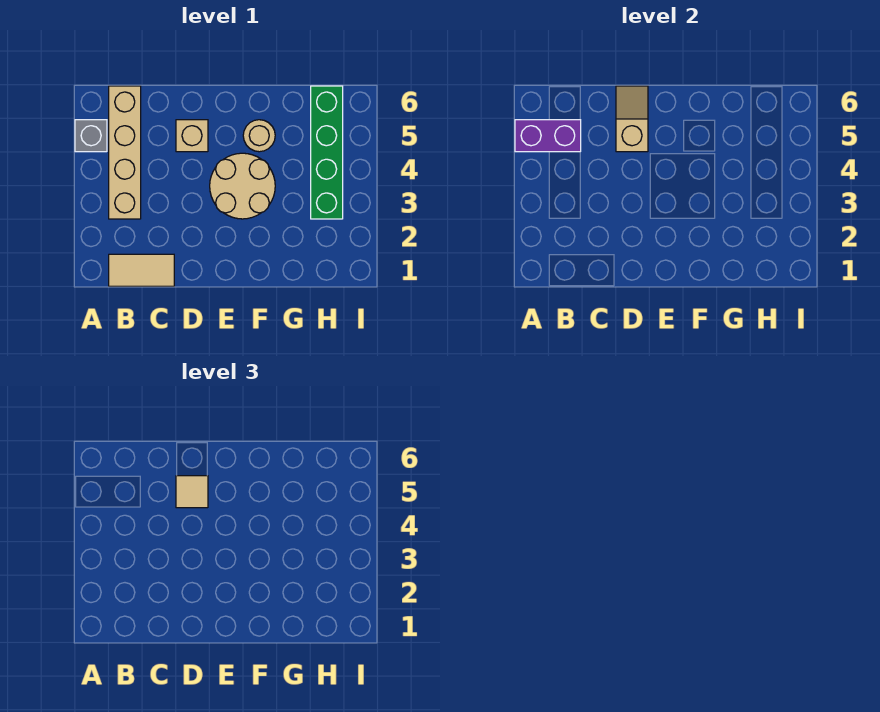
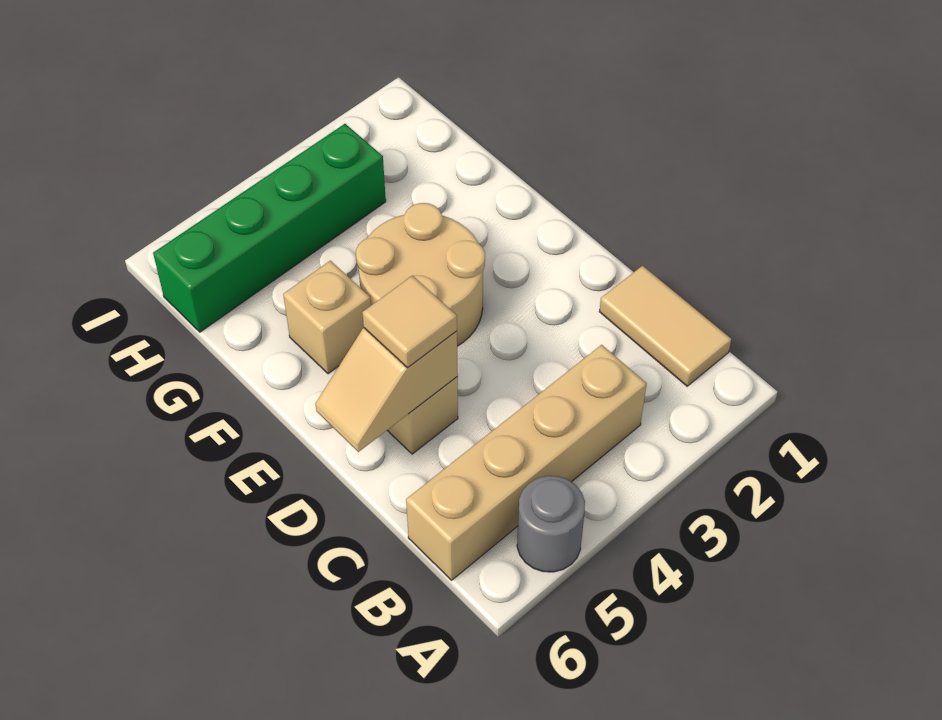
grey brick A5 level 1 -> grey round brick A5 level 1
purple brick A5:B5 level 2 -> none
tan round brick F5 level 1 -> tan brick F5 level 1

